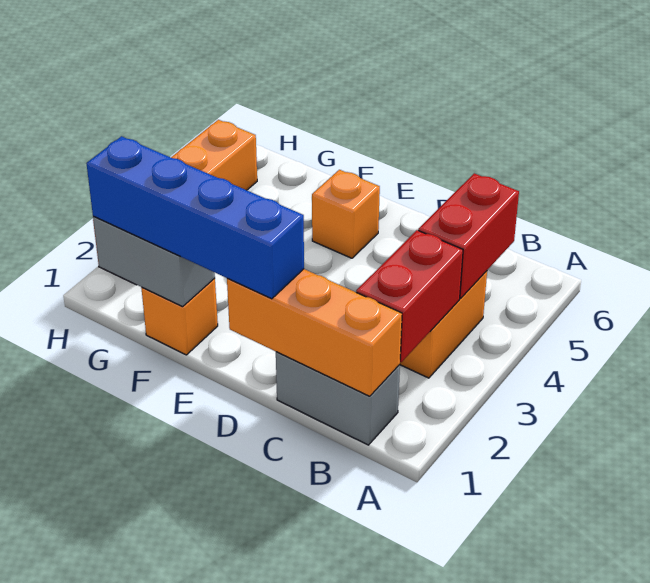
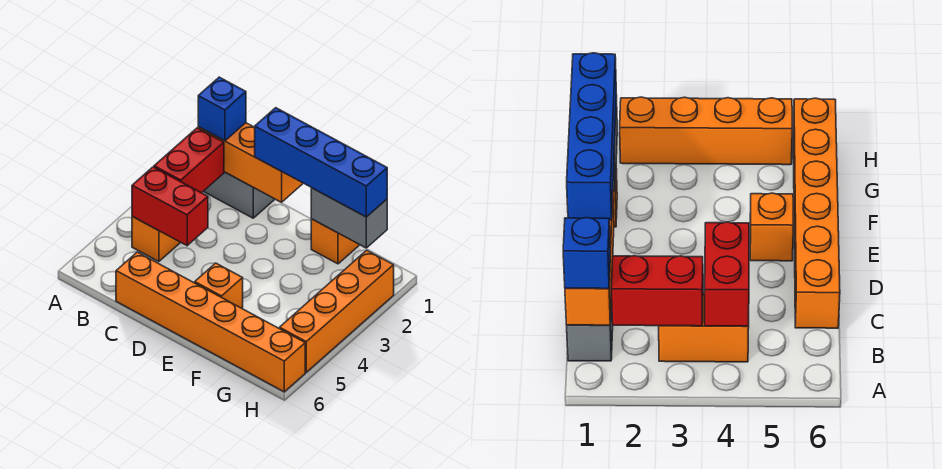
none -> blue brick B1 level 3
red brick B4:B5 level 2 -> red brick B4:C4 level 2
none -> orange brick C6:H6 level 1

